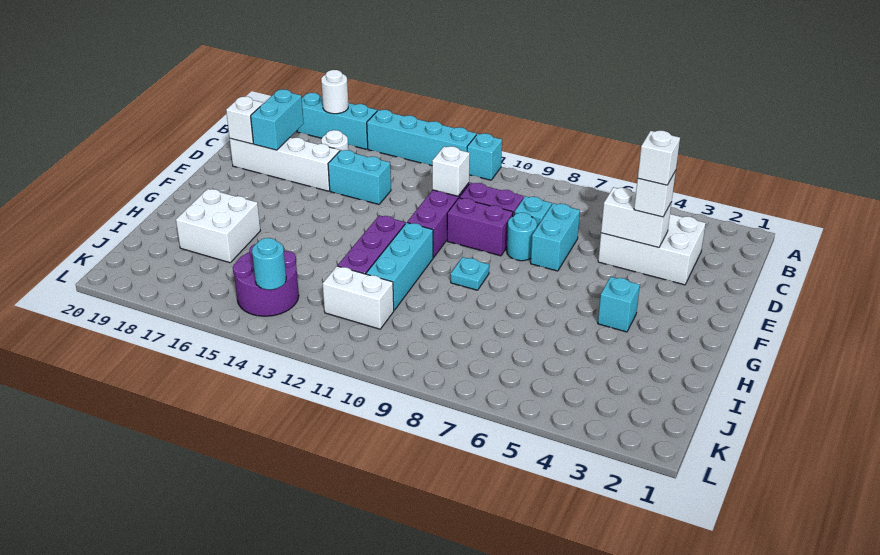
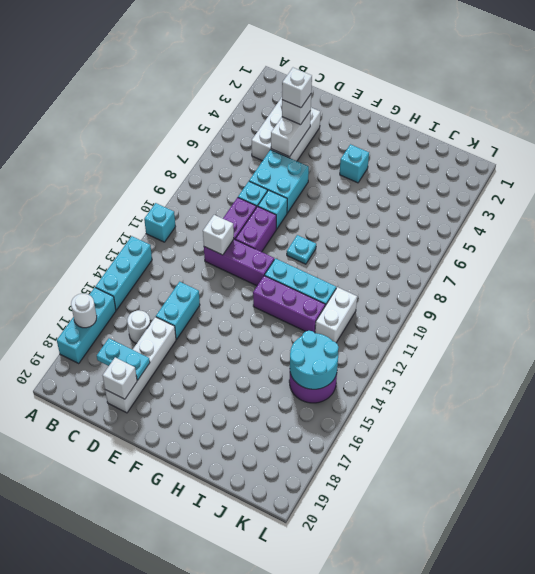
cyan brick A12:A15 level 1 -> cyan brick A13:A15 level 1
cyan brick C18:D18 level 2 -> cyan plate C18:D18 level 2
cyan brick D7:E7 level 1 -> cyan brick D6:E7 level 1
cyan round brick E8 level 1 -> cyan brick E8 level 1
white brick H17:I18 level 1 -> none
cyan round brick K14 level 2 -> cyan round brick J14:K15 level 2

